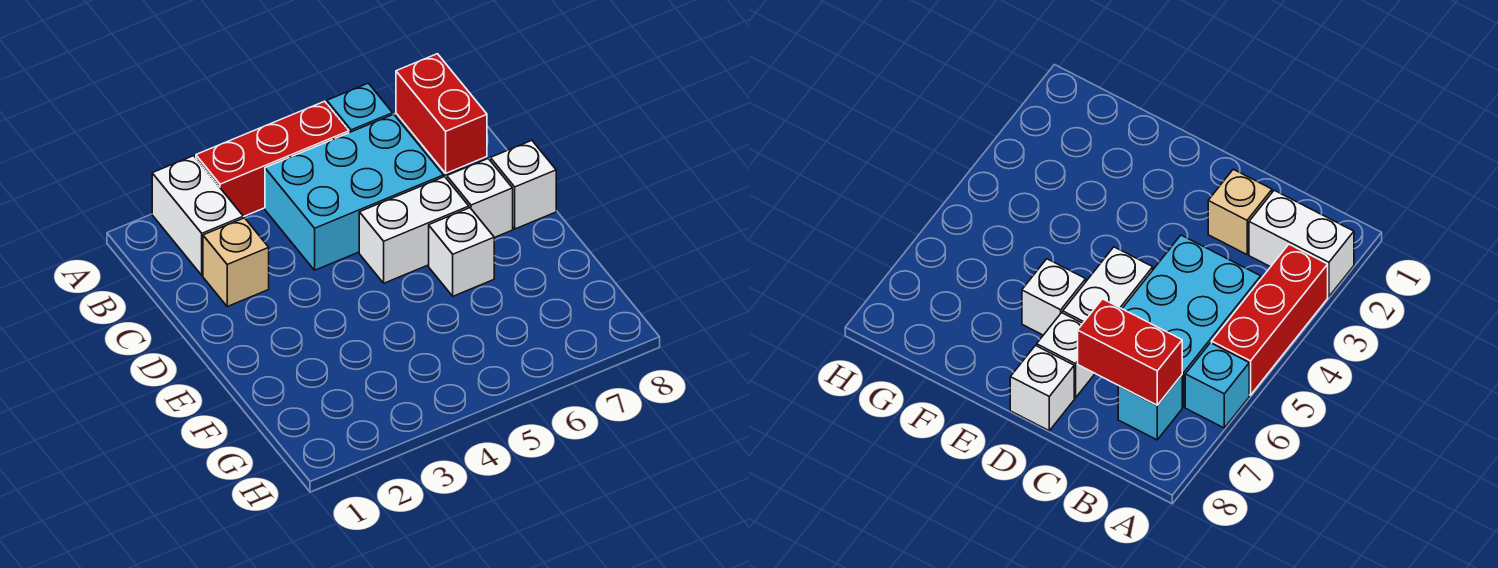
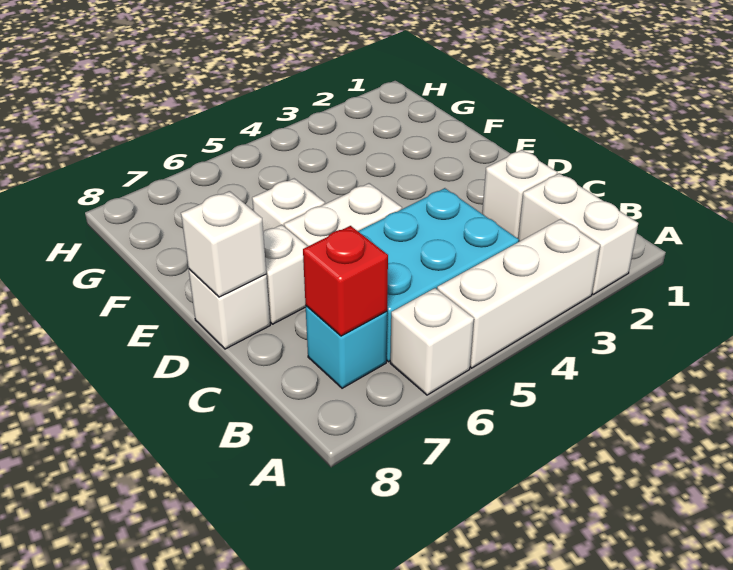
red brick A3:A5 level 1 -> white brick A3:A5 level 1
cyan brick A6 level 1 -> white brick A6 level 1
red brick B7:C7 level 2 -> red brick B7 level 2
tan brick C2 level 1 -> white brick C2 level 1
none -> white brick D8 level 2

